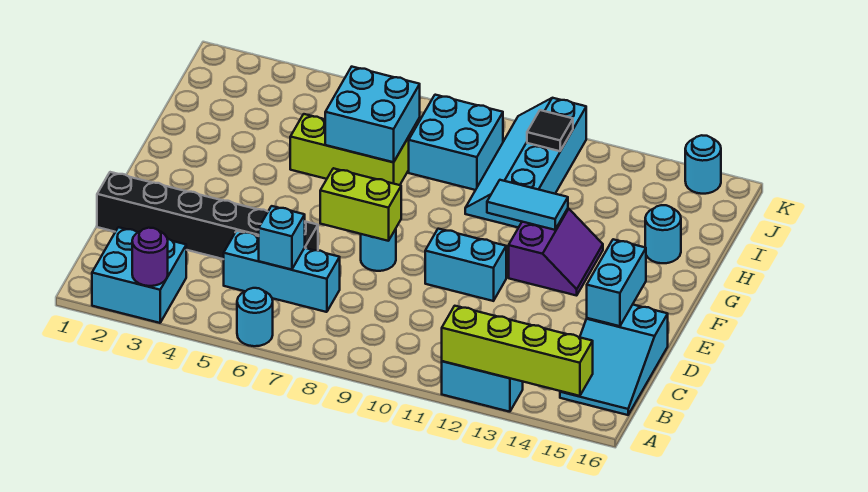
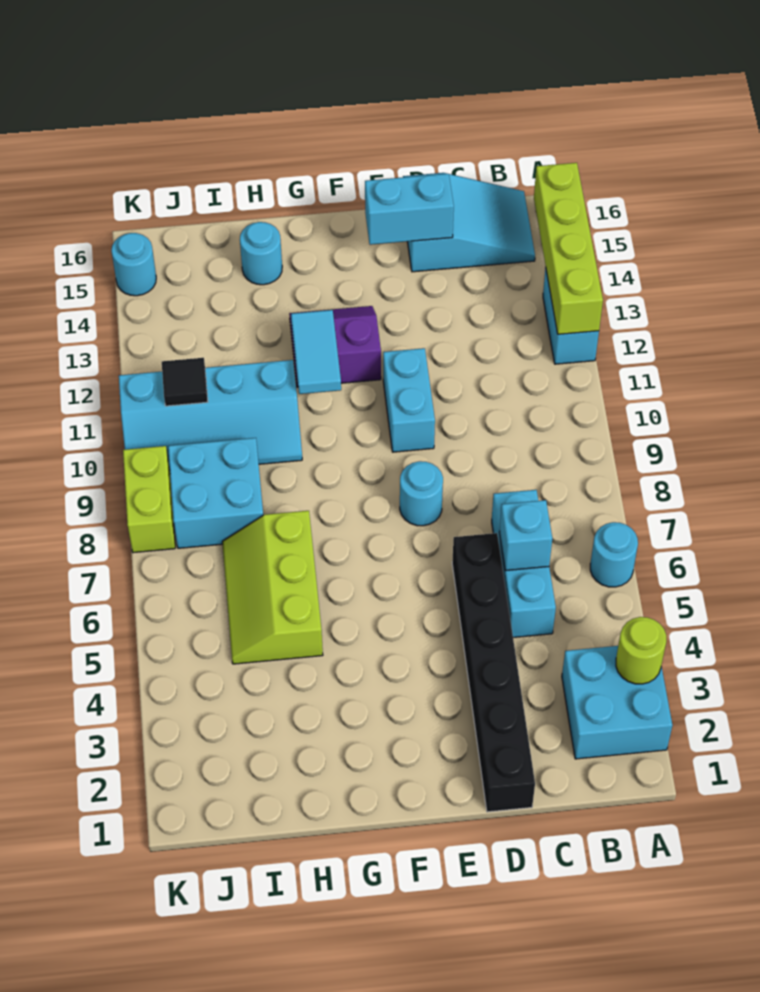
purple round brick A3 level 2 -> lime round brick A3 level 2
lime brick E7:E8 level 2 -> lime brick K8:K9 level 1
cyan brick H6:I7 level 2 -> none

